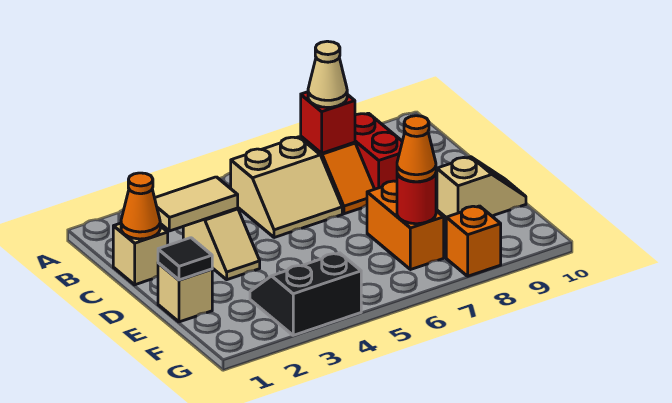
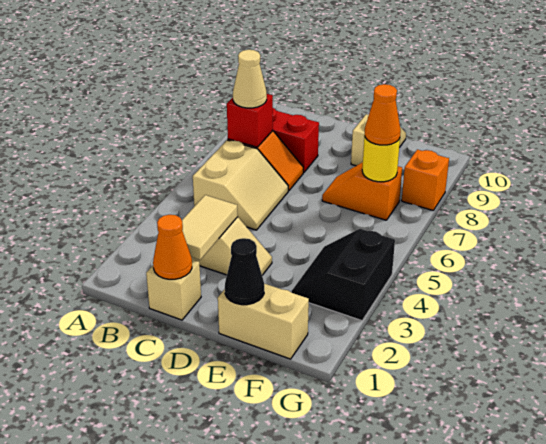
tan brick E1 level 1 -> tan brick E1:F1 level 1
black tile E1 level 2 -> black cone E1 level 2
orange brick E7:F7 level 1 -> orange slope E7:F7 level 1 top F
red round brick F7 level 2 -> yellow round brick F7 level 2

